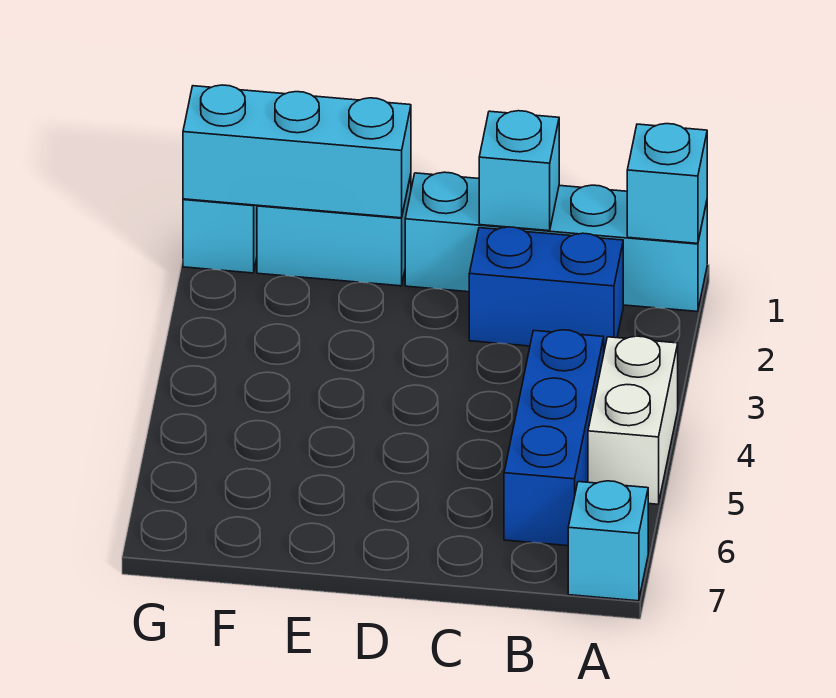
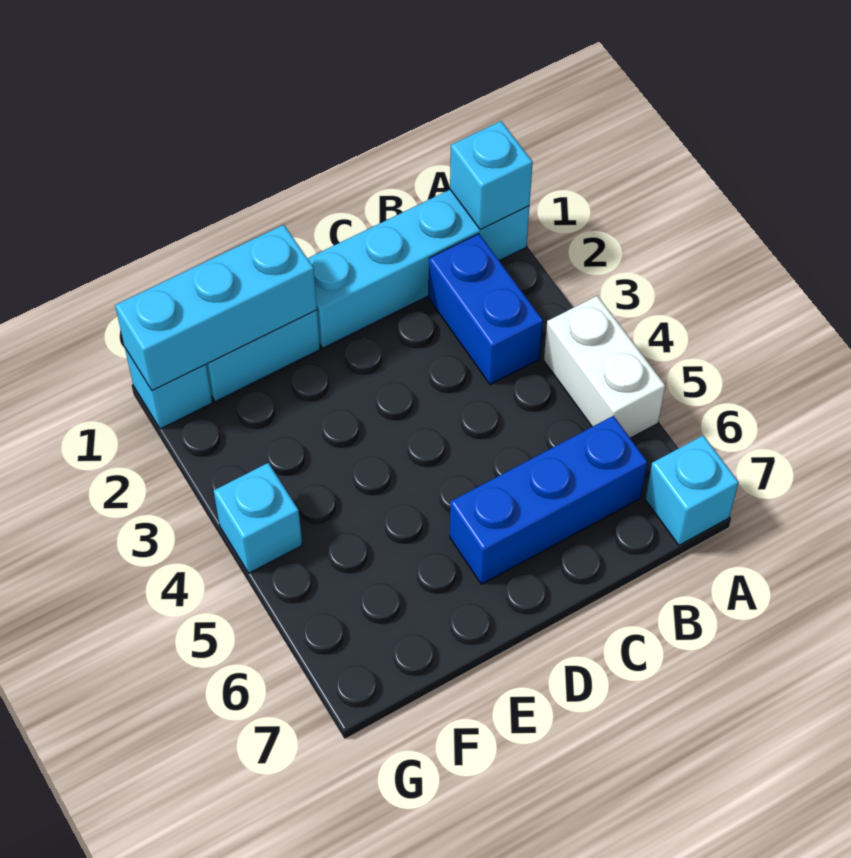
blue brick B2:C2 level 1 -> blue brick B2:B3 level 1
blue brick B4:B6 level 1 -> blue brick B6:D6 level 1
cyan brick C1 level 2 -> cyan brick G4 level 1

